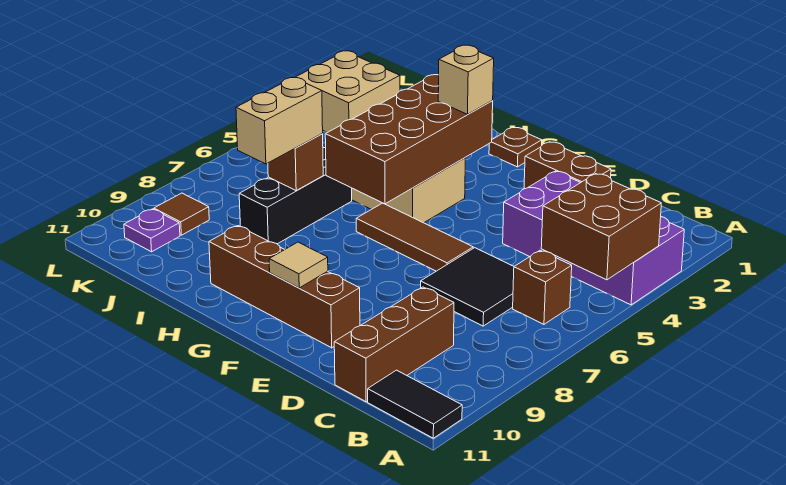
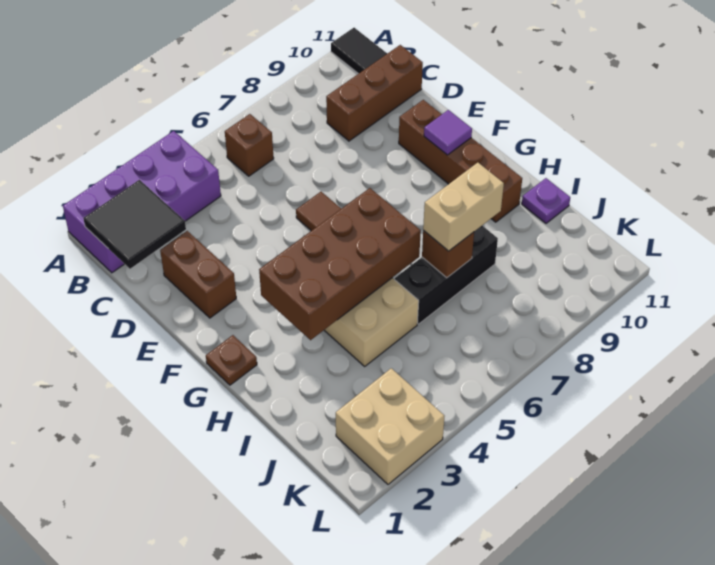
purple brick A3:D4 level 1 -> purple brick A1:B4 level 1
brown brick A4:B5 level 2 -> none
black tile C6:D7 level 1 -> black tile B1:C2 level 2
tan tile F10 level 2 -> purple tile F10 level 2
tan brick G3 level 3 -> none
brown tile K9 level 1 -> none
purple plate K10 level 1 -> purple plate I11 level 1

